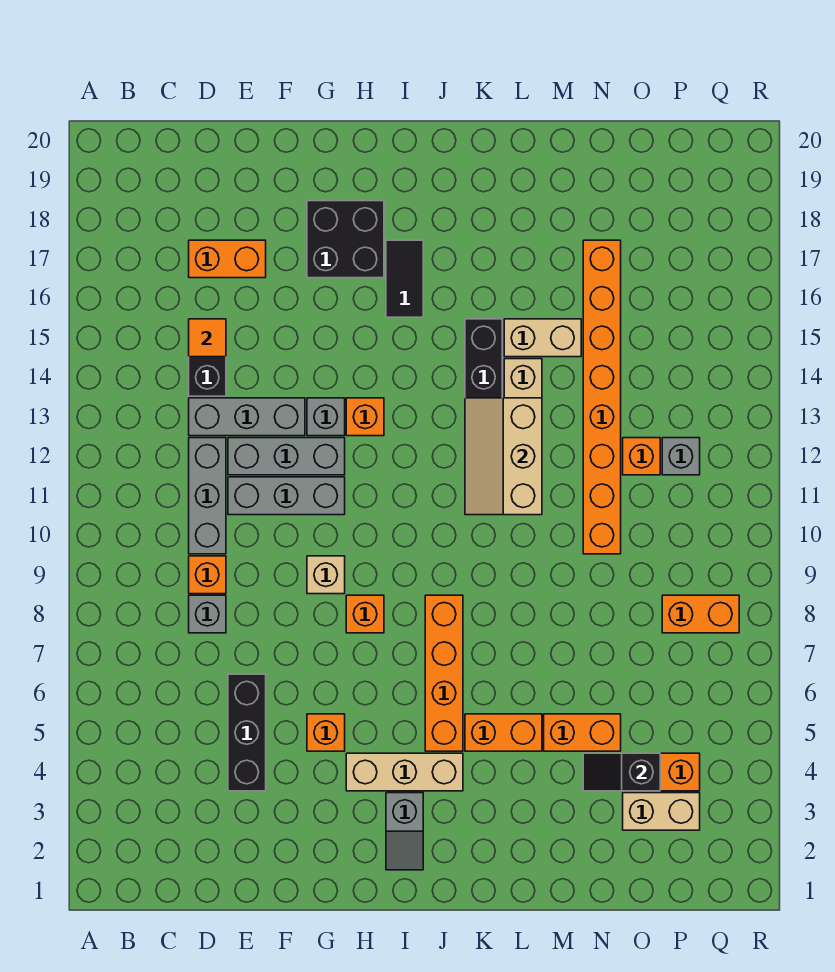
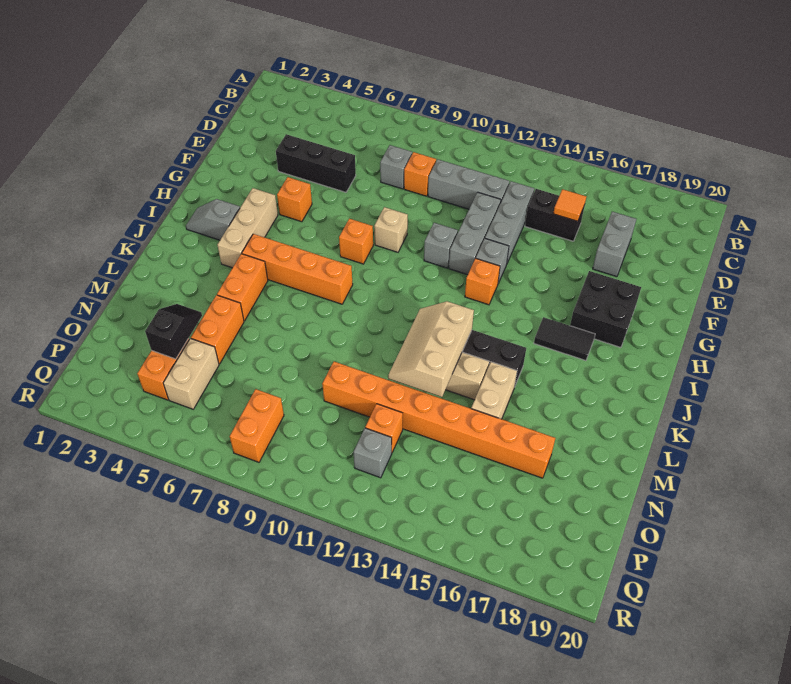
orange brick D17:E17 level 1 -> grey brick D17:E17 level 1
grey brick E11:G11 level 1 -> grey brick G11 level 1
tan slope K11:L13 level 2 top L -> tan slope K12:M13 level 2 top 13
tan brick O3:P3 level 1 -> tan brick O5:P5 level 1

